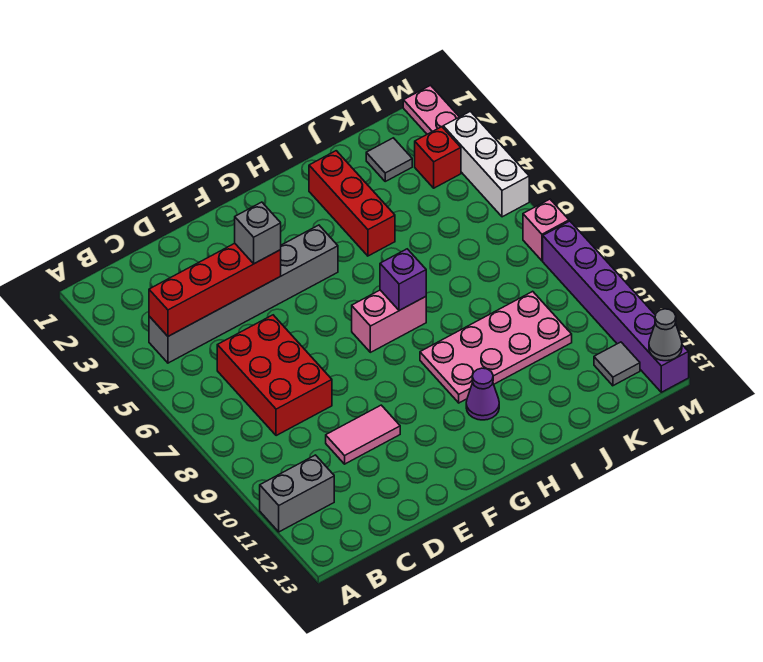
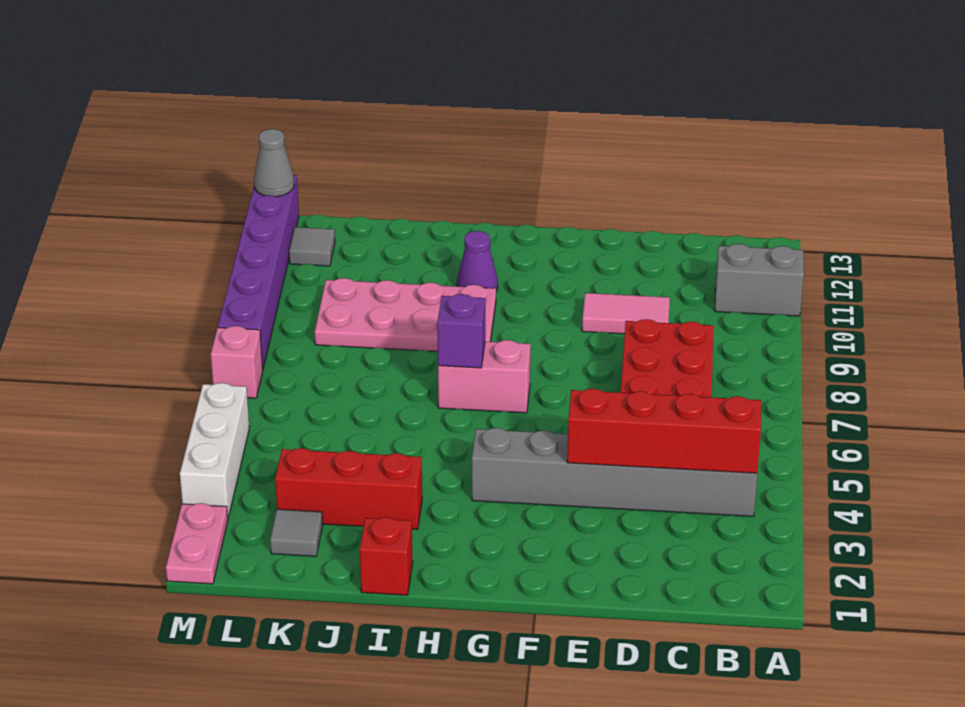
grey brick E4 level 3 -> none
red brick I2:I4 level 1 -> red brick I3:K3 level 1
red brick L3 level 1 -> red brick I1 level 1

